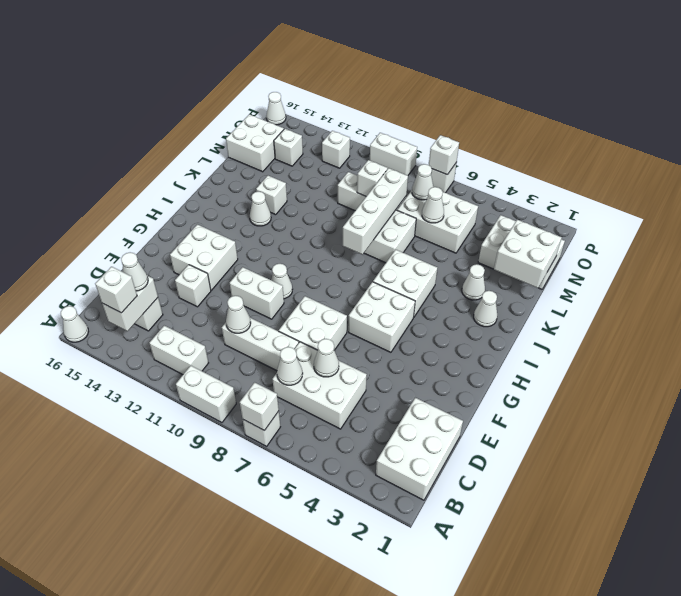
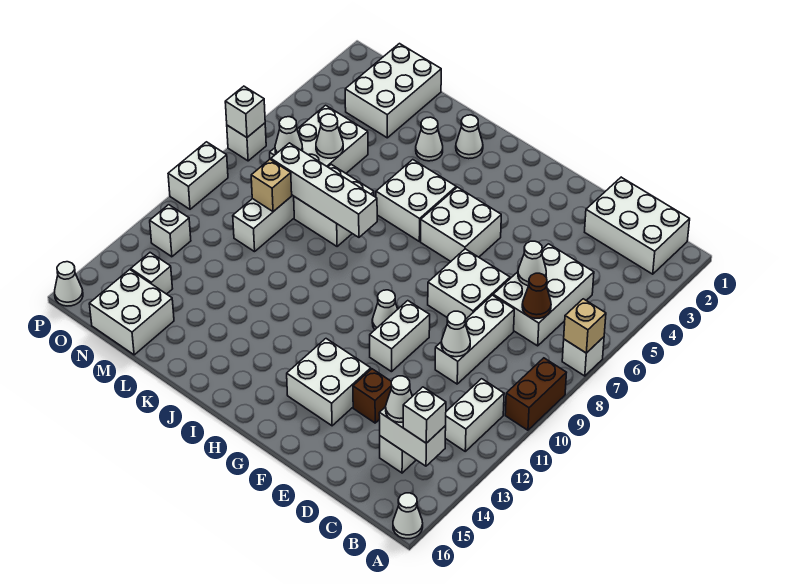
white brick A7 level 2 -> tan brick A7 level 2
white brick A9:A10 level 1 -> brown brick A9:A10 level 1
white cone C7 level 2 -> brown cone C7 level 2
white brick E13 level 1 -> brown brick E13 level 1
white cone J13 level 1 -> none
white brick K13 level 1 -> none
white brick L1:M2 level 2 -> none
white brick M9 level 2 -> tan brick M9 level 2

